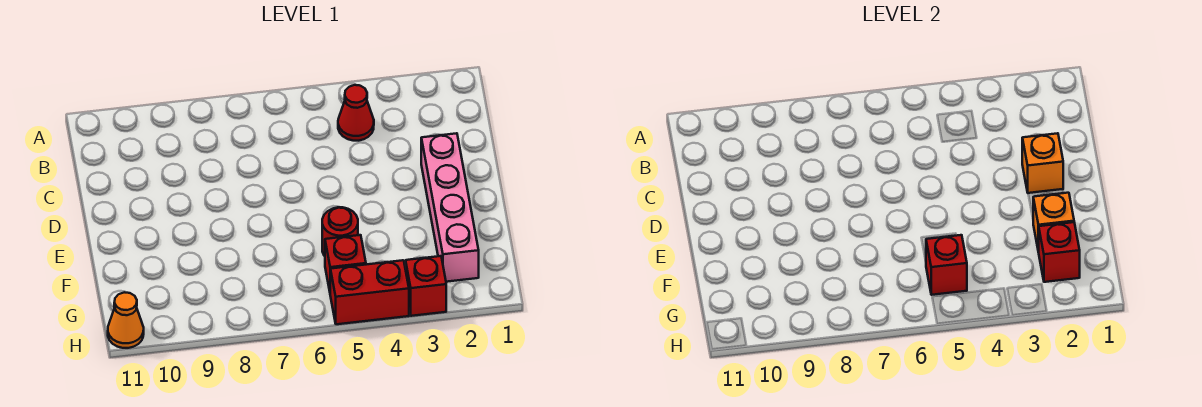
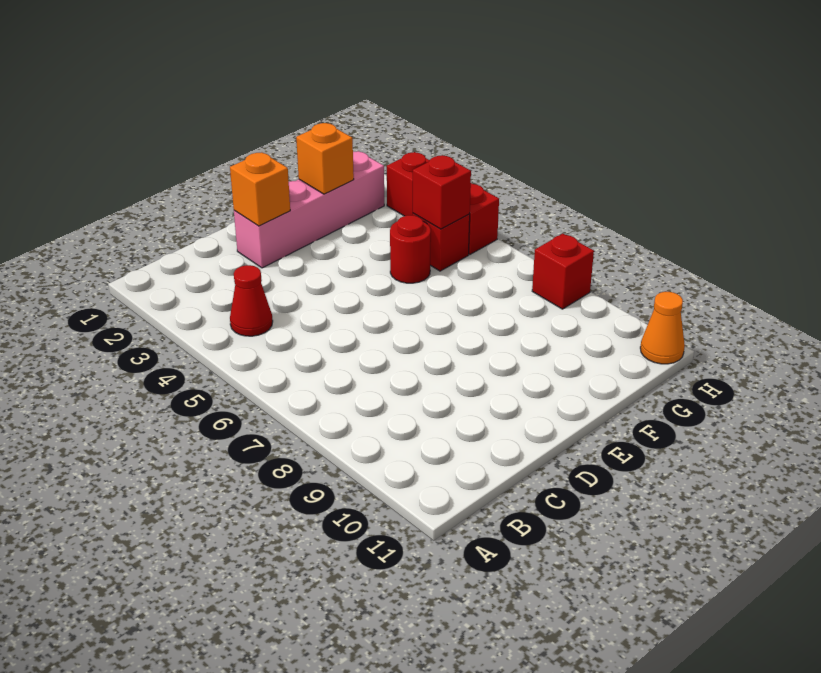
red brick G2 level 2 -> red brick H8 level 1

